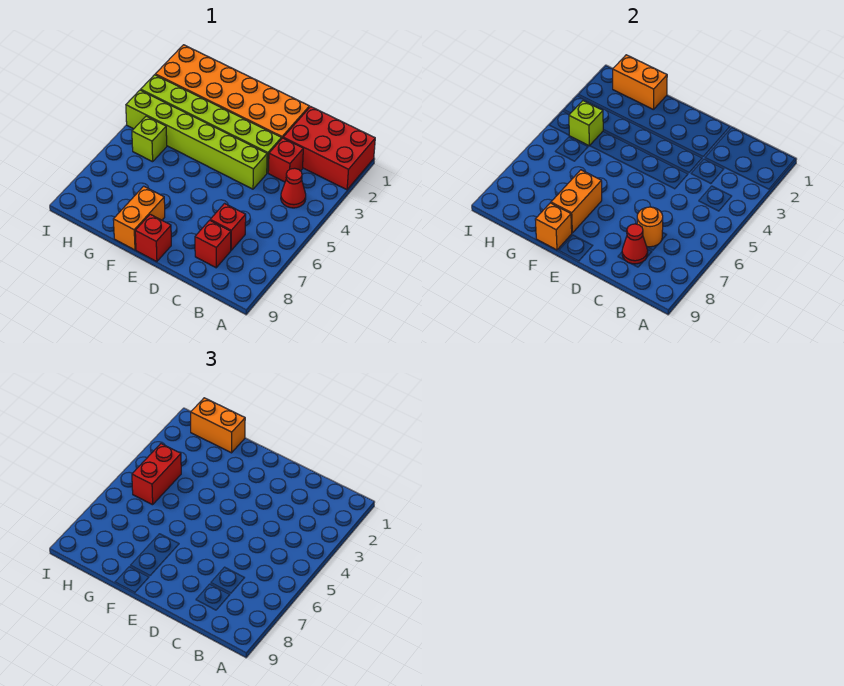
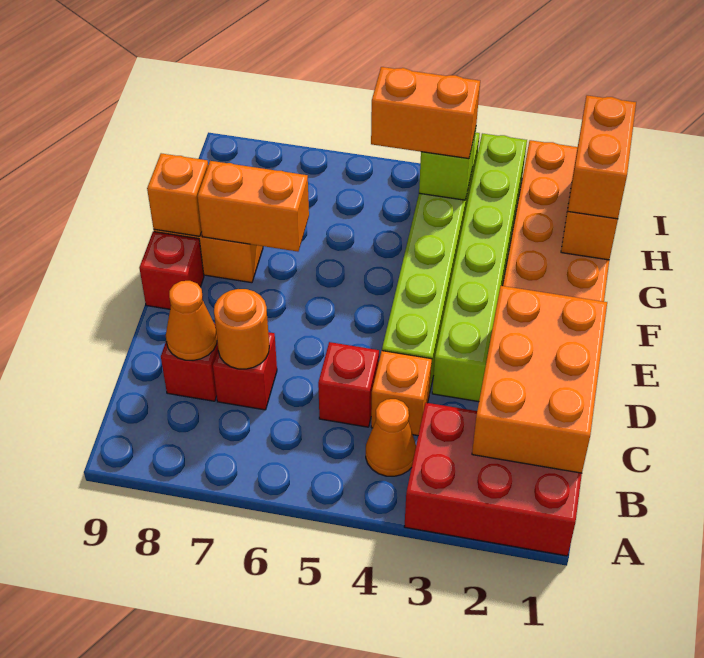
red brick A1:C2 level 1 -> red brick A1:B3 level 1
none -> orange brick B1:D2 level 2
red cone B4 level 1 -> orange cone B4 level 1
red brick C3 level 1 -> red brick C5 level 1
none -> orange brick C4 level 1
red cone C8 level 2 -> orange cone C8 level 2
red brick H4:H5 level 3 -> orange brick H4:H5 level 3
lime brick H5 level 1 -> none

